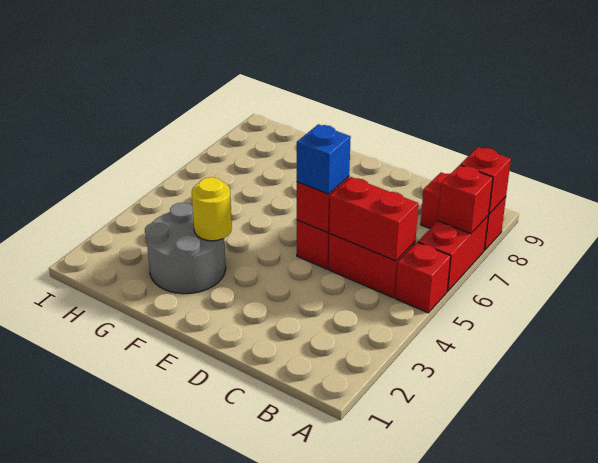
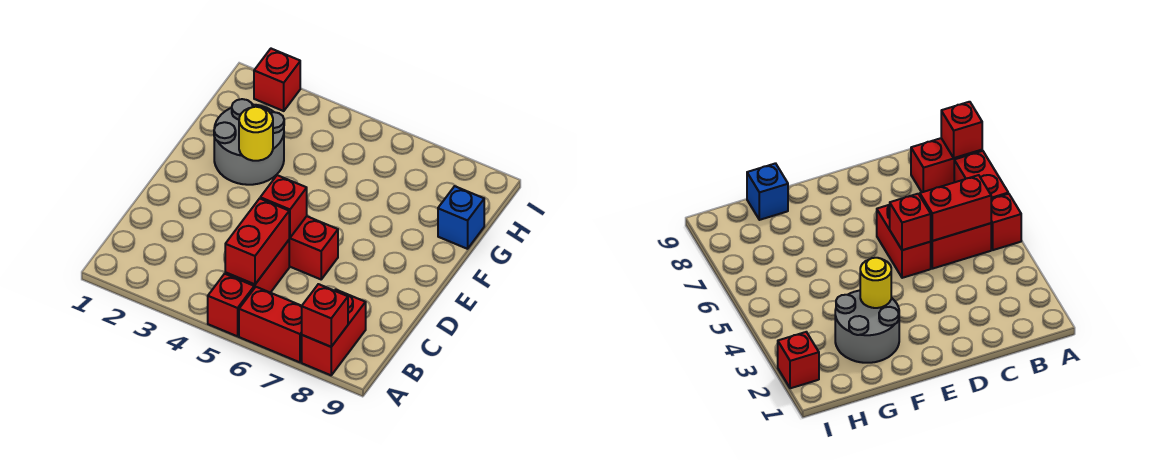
red brick A7 level 2 -> red brick I2 level 1
blue brick D5 level 3 -> blue brick G9 level 1

